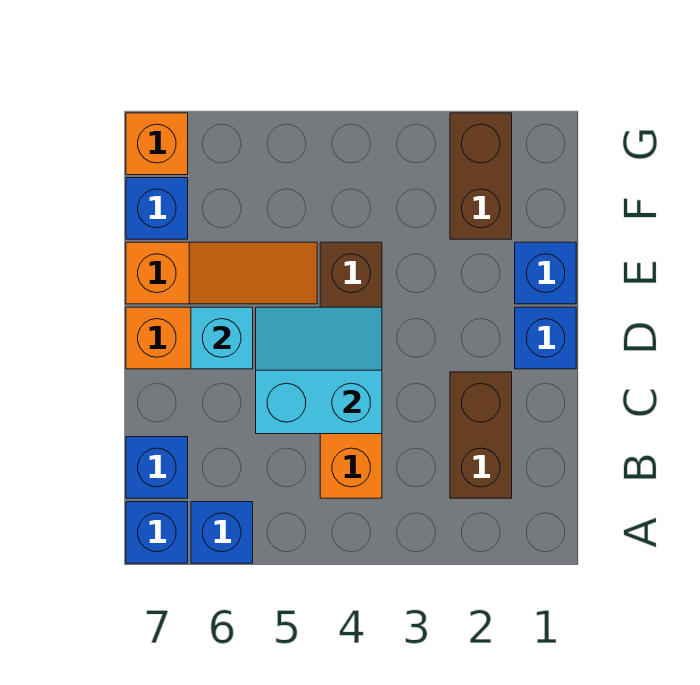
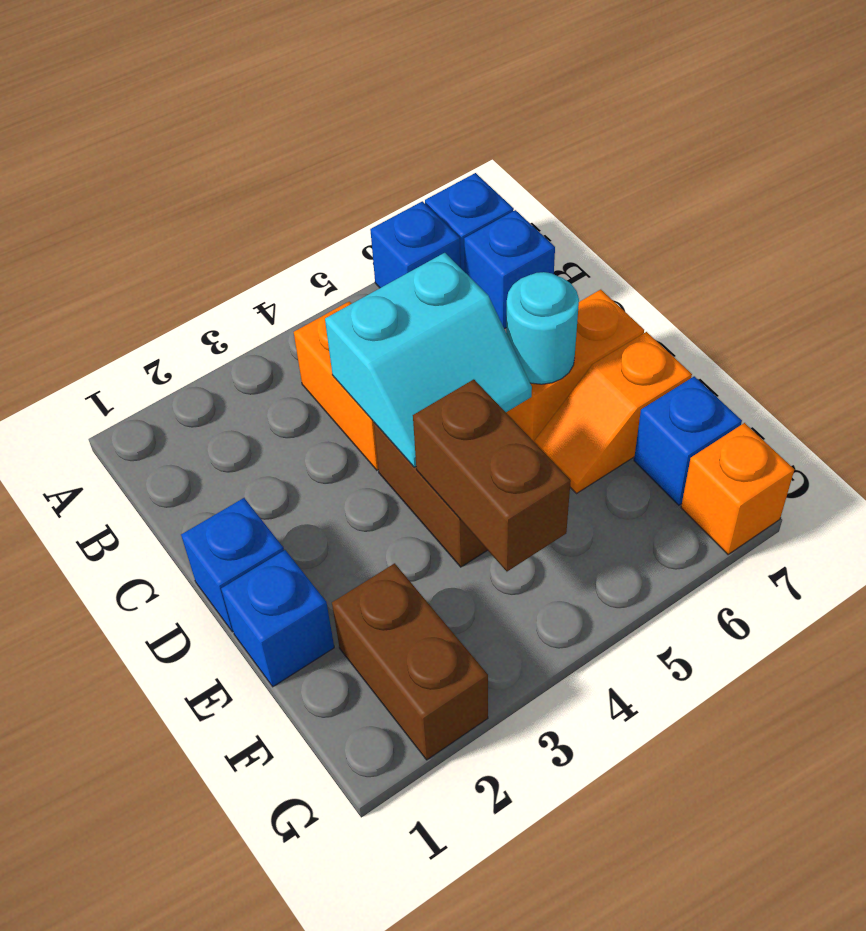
brown brick B2:C2 level 1 -> brown brick E4:F4 level 2
cyan brick D6 level 2 -> cyan round brick D6 level 2
orange slope E5:E7 level 1 top 7 -> orange slope E6:E7 level 1 top 7

